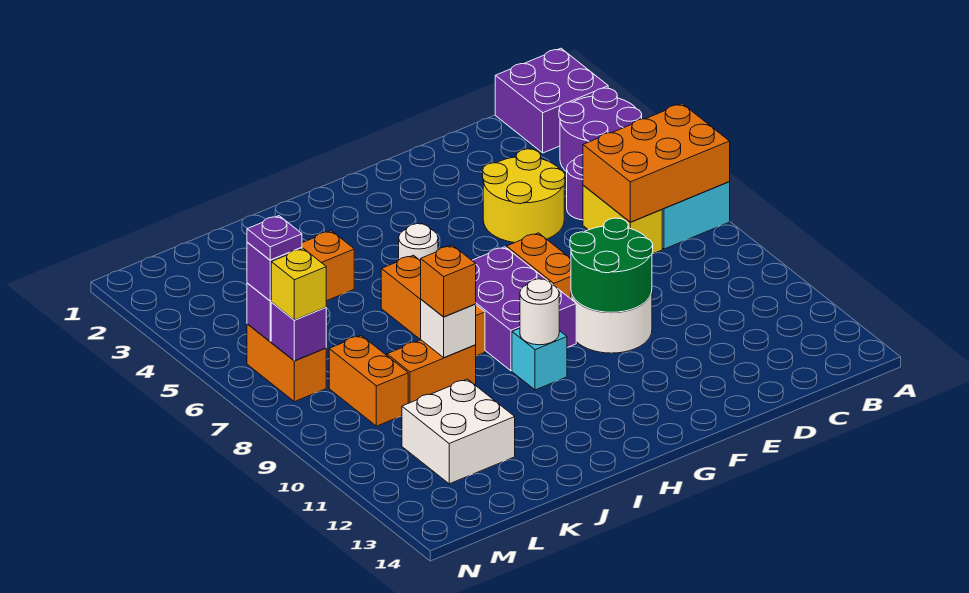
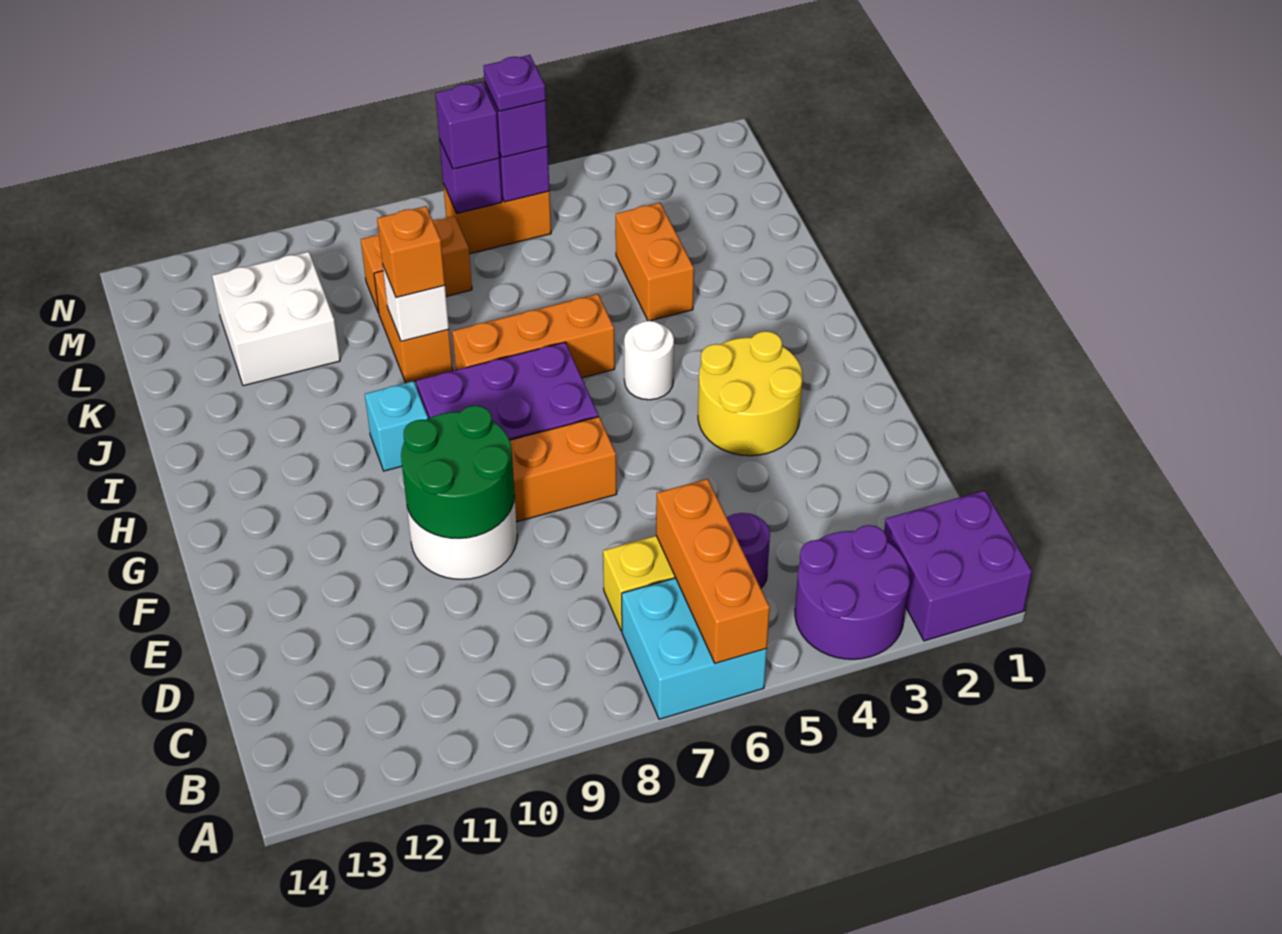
orange brick A6:C7 level 2 -> orange brick A6:C6 level 2
yellow round brick D4:E5 level 1 -> yellow round brick F3:G4 level 1
white round brick H10 level 2 -> none
yellow brick M7 level 3 -> purple brick M7 level 3

